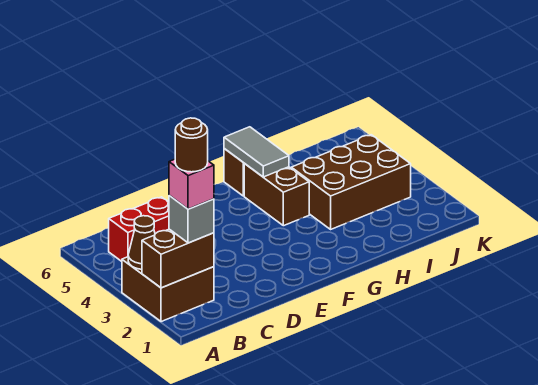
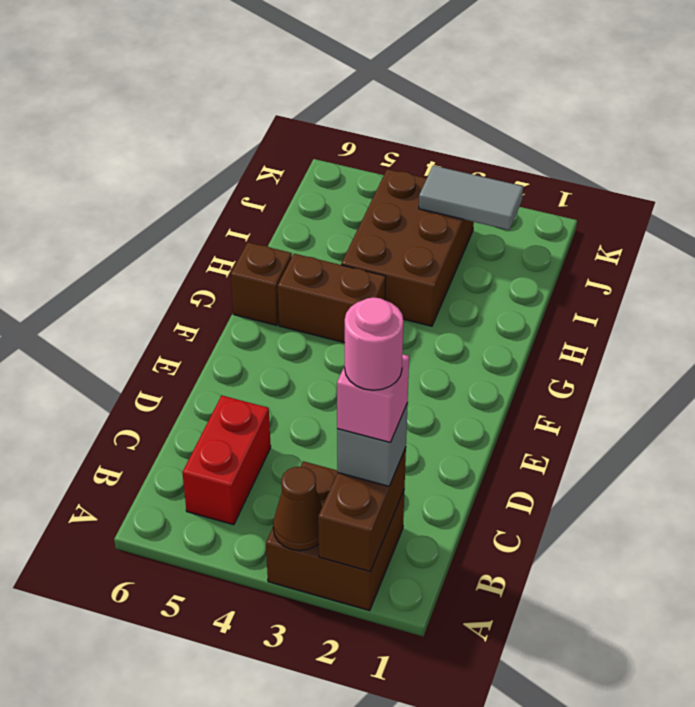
brown round brick B2 level 5 -> pink round brick B2 level 5
grey tile G5:G6 level 2 -> grey tile J2:J3 level 2

